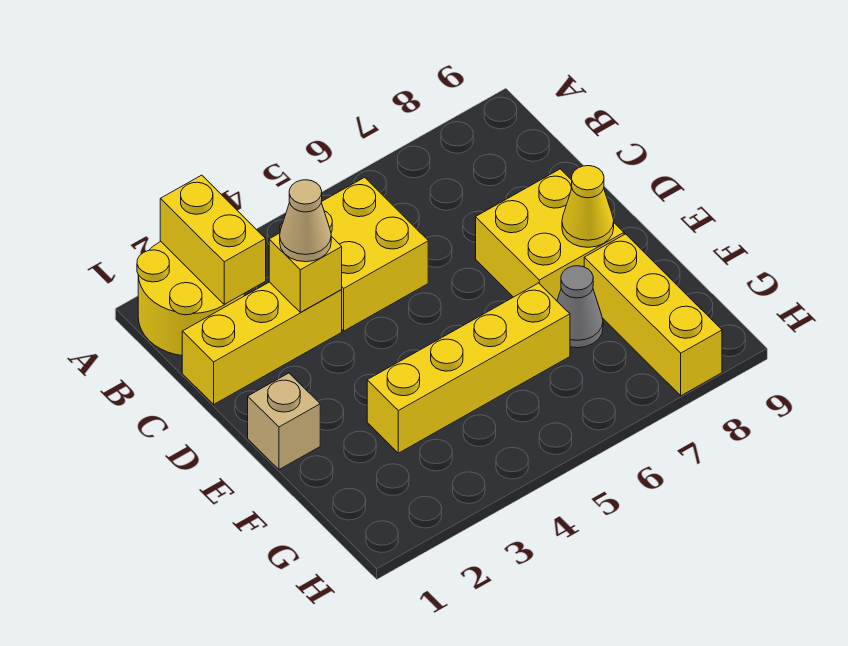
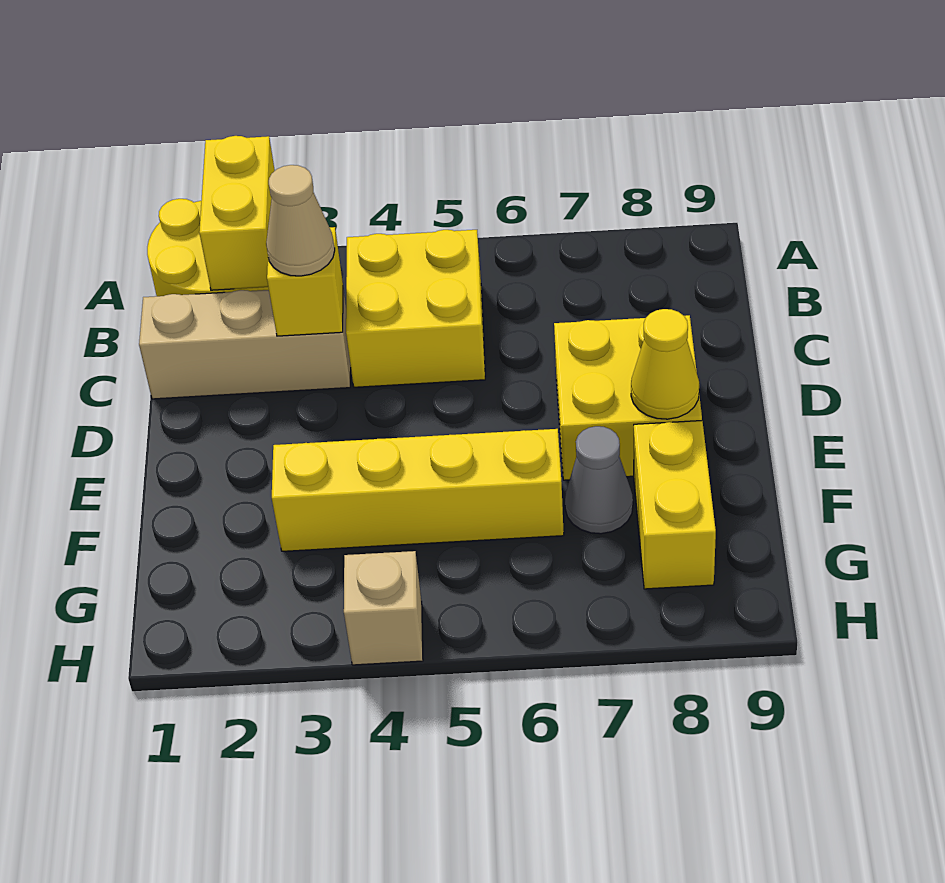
yellow brick C1:C3 level 1 -> tan brick C1:C3 level 1
tan brick E1 level 1 -> tan brick H4 level 1
yellow brick F8:H8 level 1 -> yellow brick F8:G8 level 1

